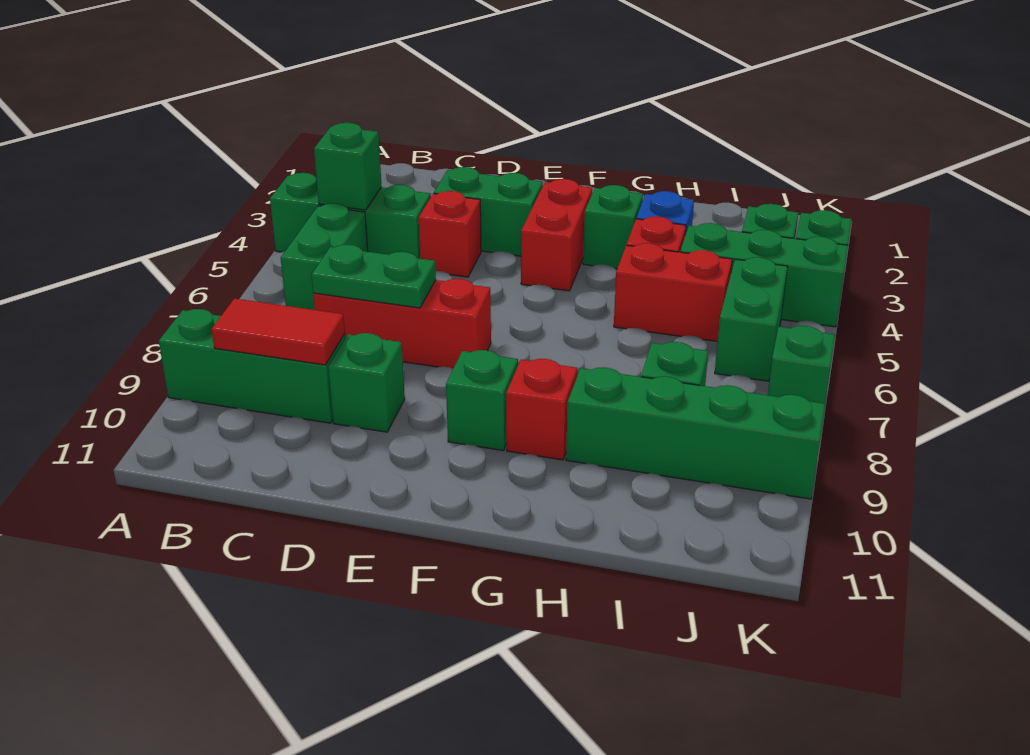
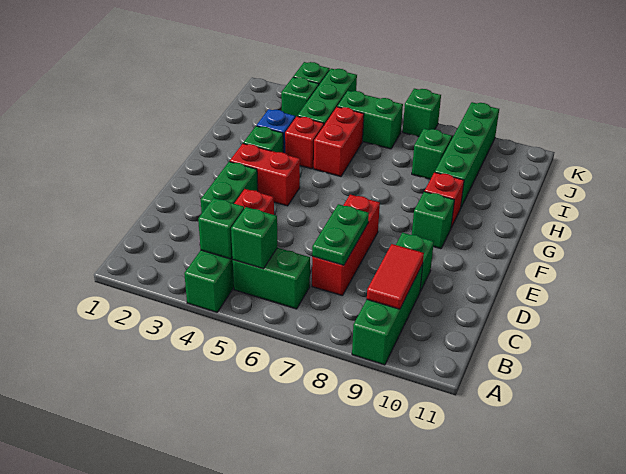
none -> green brick B5 level 2

